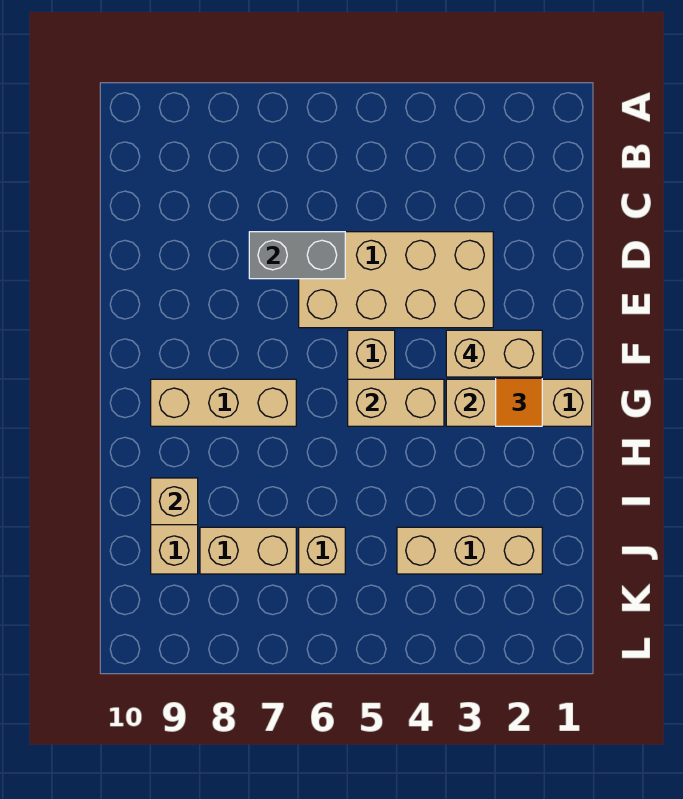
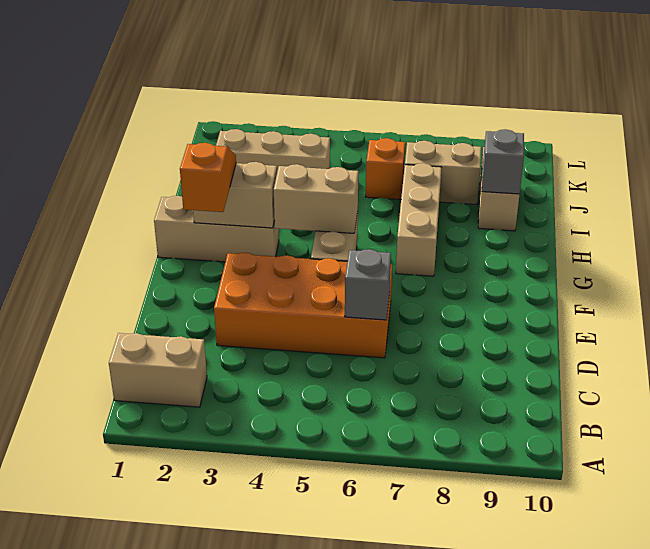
tan brick D3:E6 level 1 -> orange brick D3:E6 level 1
grey brick D6:D7 level 2 -> grey brick D6 level 2
tan brick F2:F3 level 4 -> tan brick B1:B2 level 1
tan brick G7:G9 level 1 -> tan brick G7:I7 level 1
tan brick I9 level 2 -> grey brick I9 level 2
tan brick J6 level 1 -> orange brick J6 level 1

